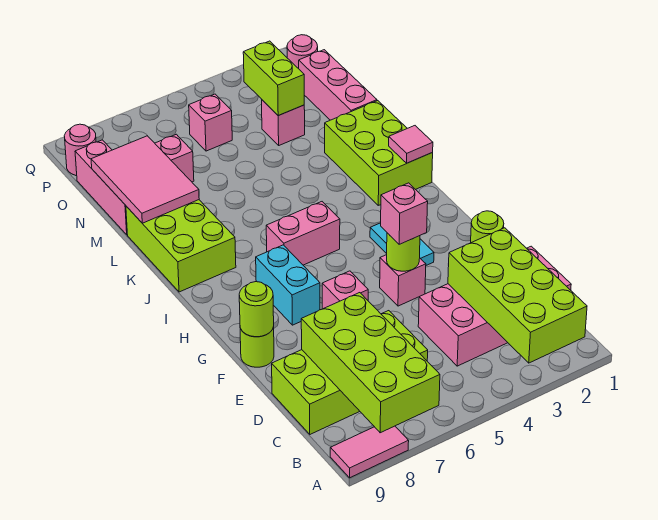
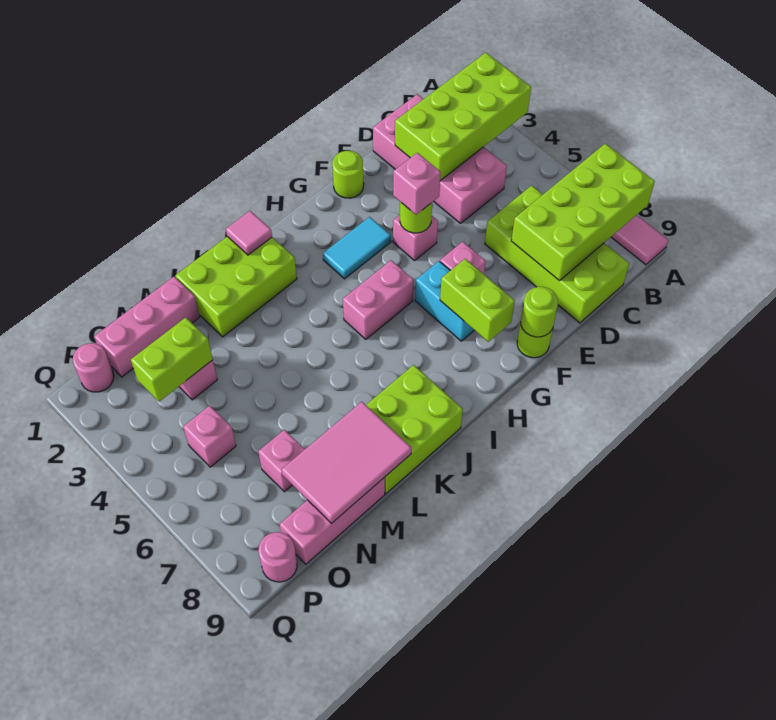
cyan brick G7:H7 level 1 -> cyan brick G6:G7 level 1
none -> lime brick G7:G8 level 2
pink brick I5:I6 level 1 -> pink brick H5:I5 level 1

